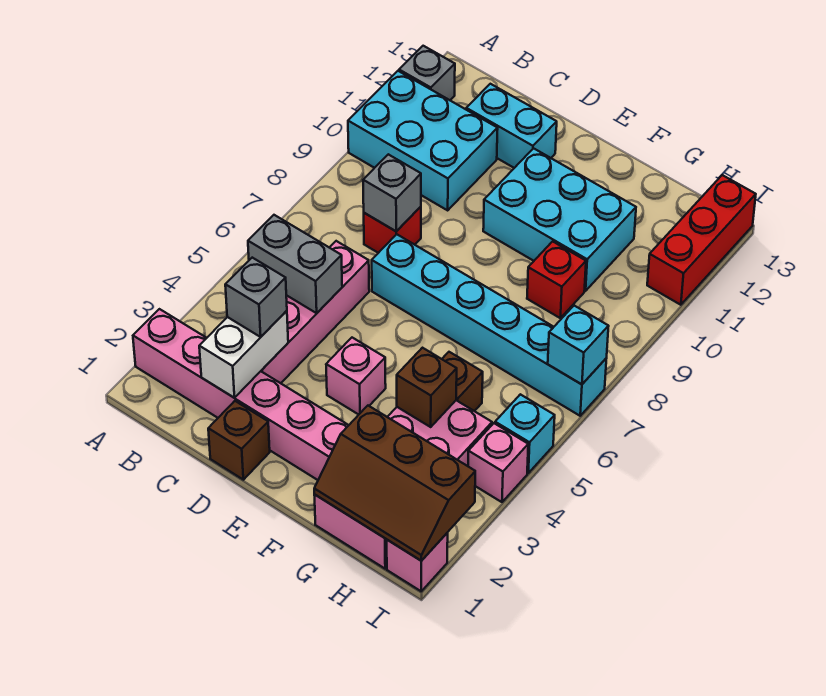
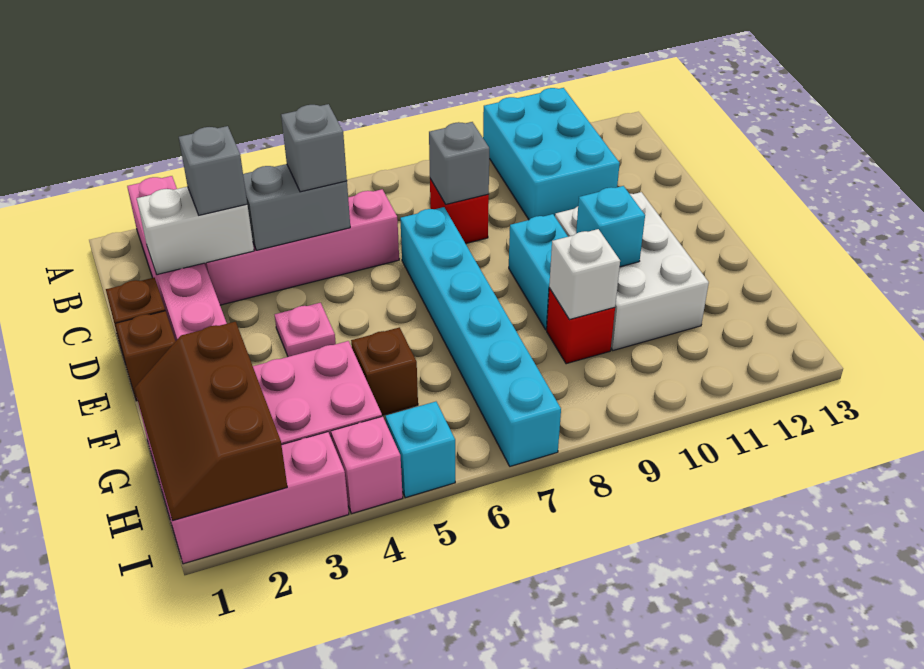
grey brick A12 level 1 -> grey brick C5 level 3
grey brick B5:C5 level 2 -> grey brick C4:C5 level 2
cyan brick C12:D12 level 1 -> cyan brick E9:F9 level 1
pink brick E4 level 1 -> pink plate E4 level 1
cyan brick E10:G11 level 1 -> white brick E10:G11 level 1
brown brick G4 level 2 -> brown brick E1 level 1
none -> white brick G9 level 2
pink brick I1 level 1 -> pink brick I1:I3 level 1
cyan brick I7 level 2 -> cyan brick F10 level 2
red brick I11:I13 level 1 -> none

